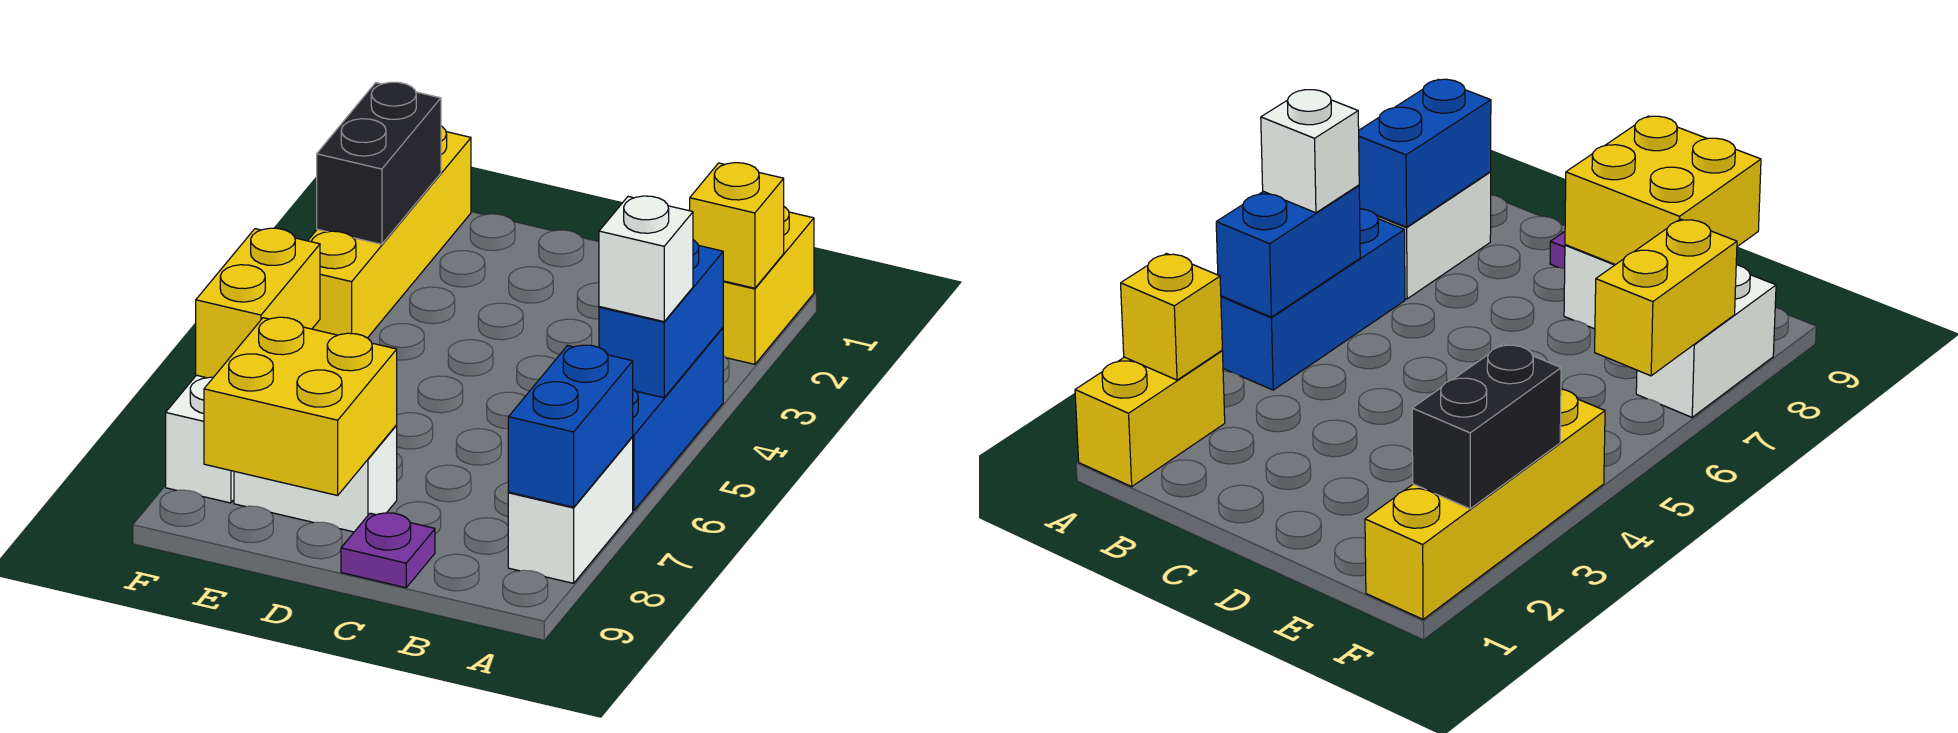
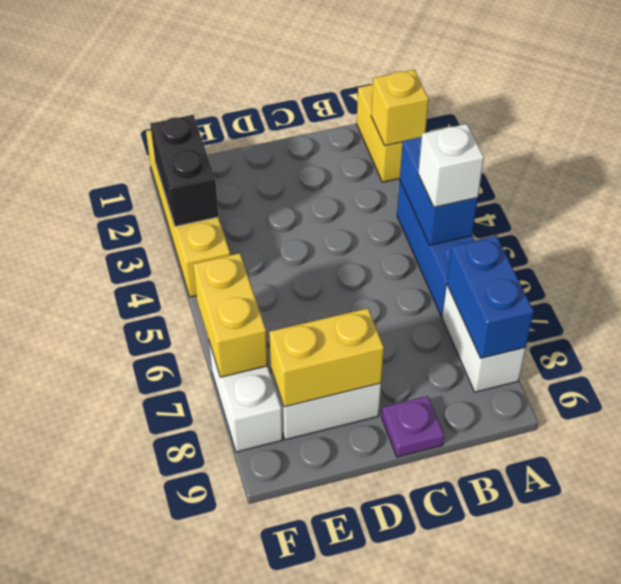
yellow brick D8:E9 level 2 -> yellow brick D8:E8 level 2

